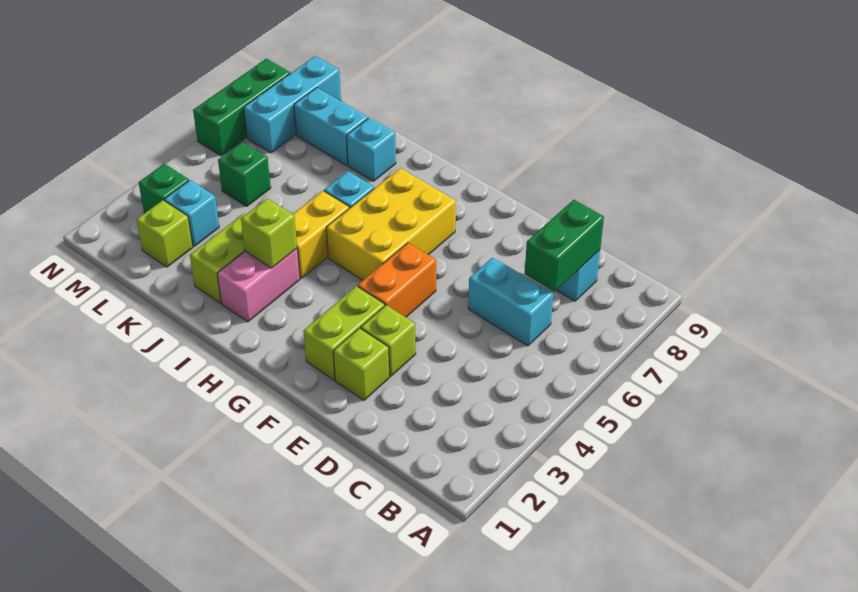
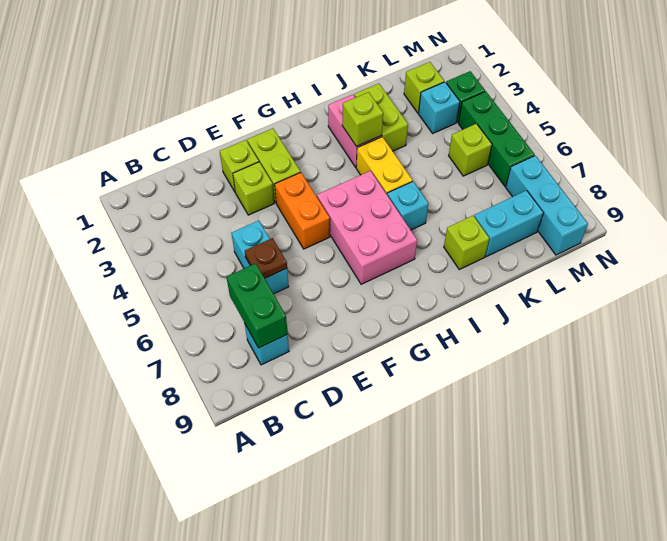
cyan brick C6:D6 level 1 -> cyan brick D5:D6 level 1
none -> brown plate D6 level 2
yellow brick G5:H7 level 1 -> pink brick G5:H7 level 1
cyan brick J8 level 1 -> lime brick J8 level 1
green brick L5 level 1 -> lime brick L5 level 1
green brick N6:N8 level 1 -> green brick M4:M6 level 1

